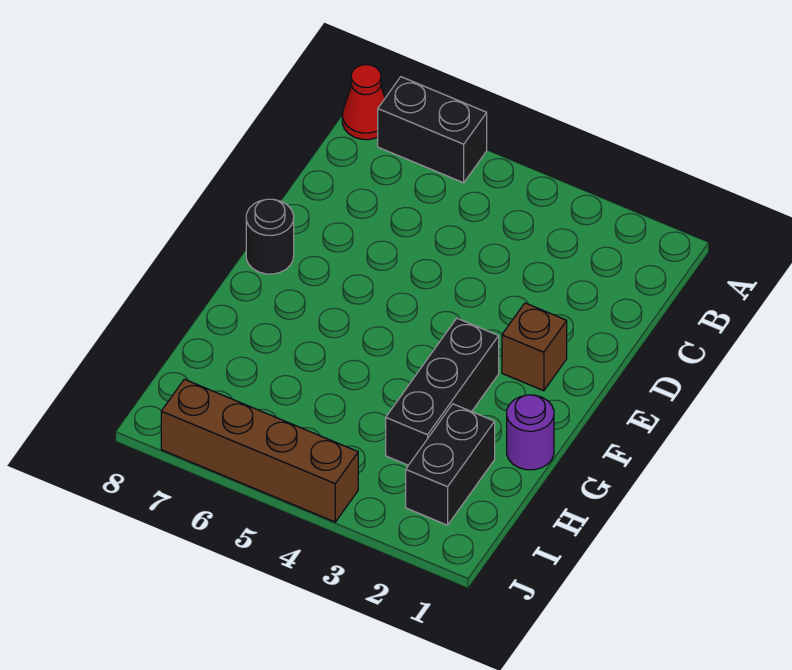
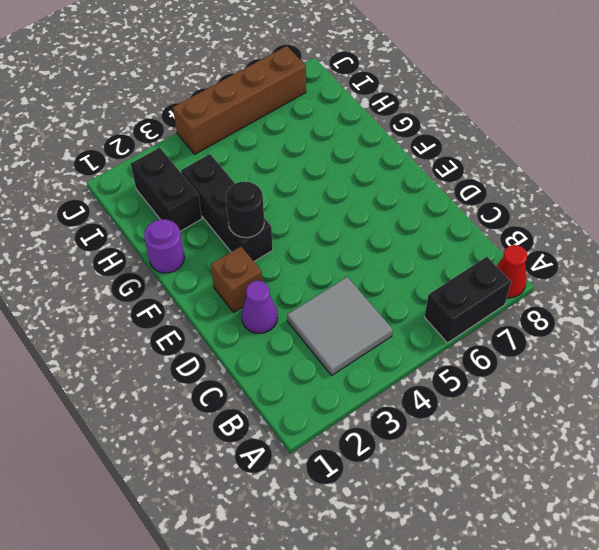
none -> grey tile B3:C4 level 1
none -> purple cone D2 level 1
black round brick E8 level 1 -> black round brick F3 level 2

